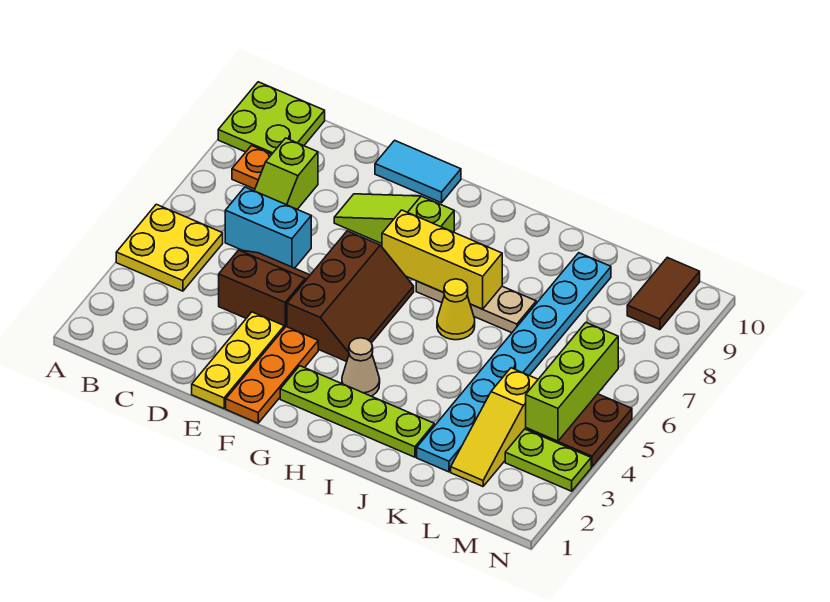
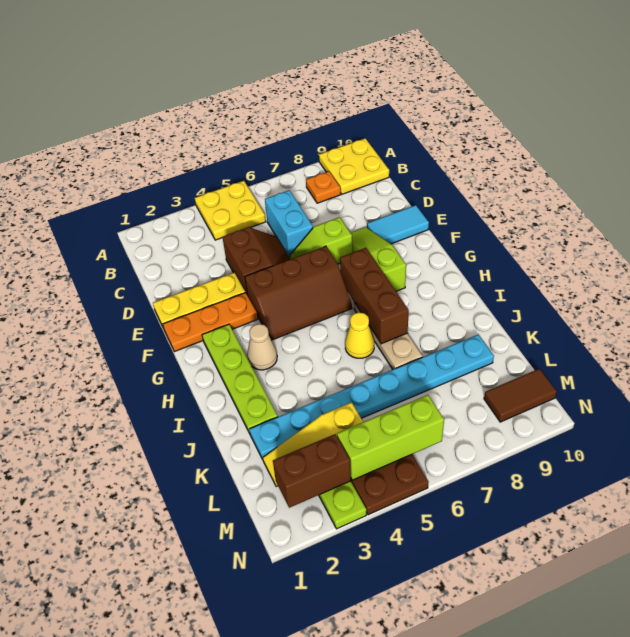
lime plate A9:B10 level 1 -> yellow plate A9:B10 level 1
lime slope C7:C8 level 1 top 8 -> lime slope E6:E7 level 1 top 7
cyan tile E10:F10 level 1 -> cyan tile E9:E10 level 1
yellow brick G7:I7 level 2 -> brown brick G7:I7 level 2
none -> brown brick M2:M3 level 2

